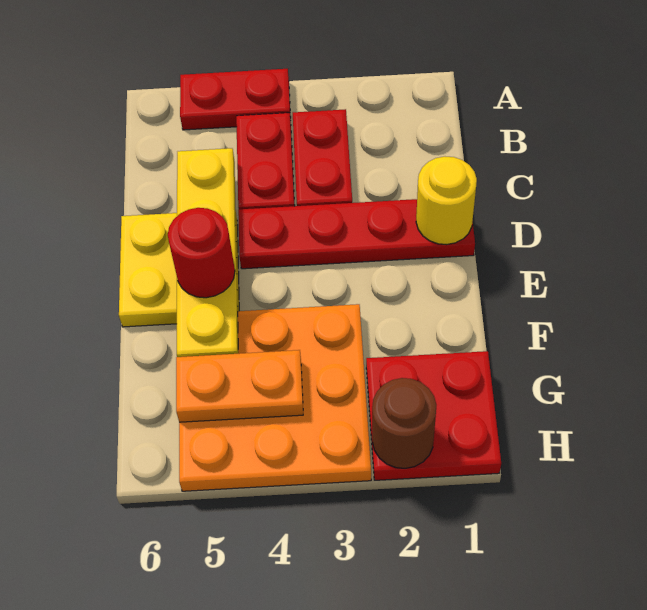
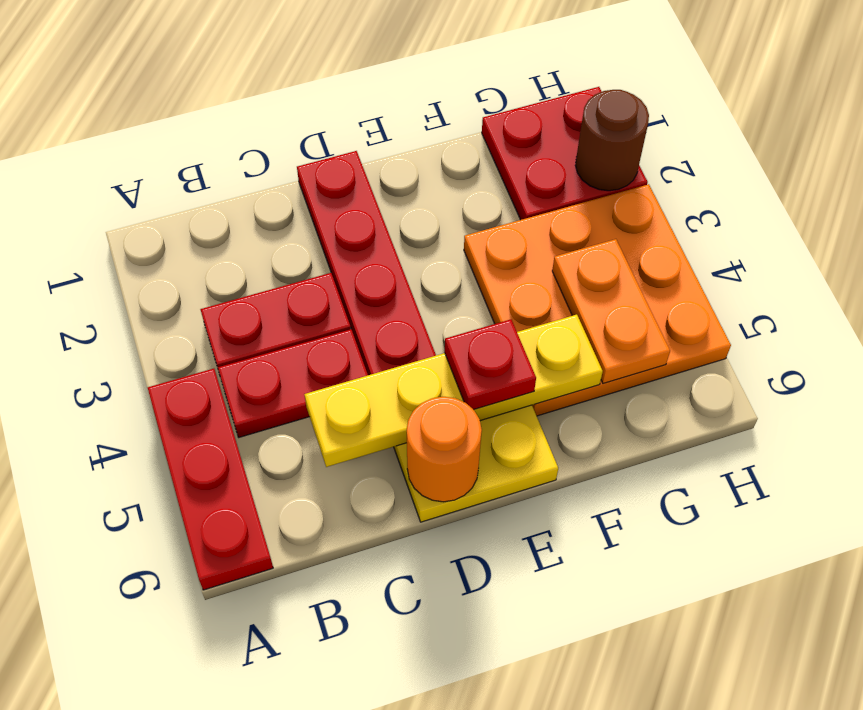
red plate A4:A5 level 1 -> red plate A4:A6 level 1
yellow round brick D1 level 2 -> none
none -> orange round brick D6 level 2
red round brick E5 level 3 -> red plate E5 level 3

